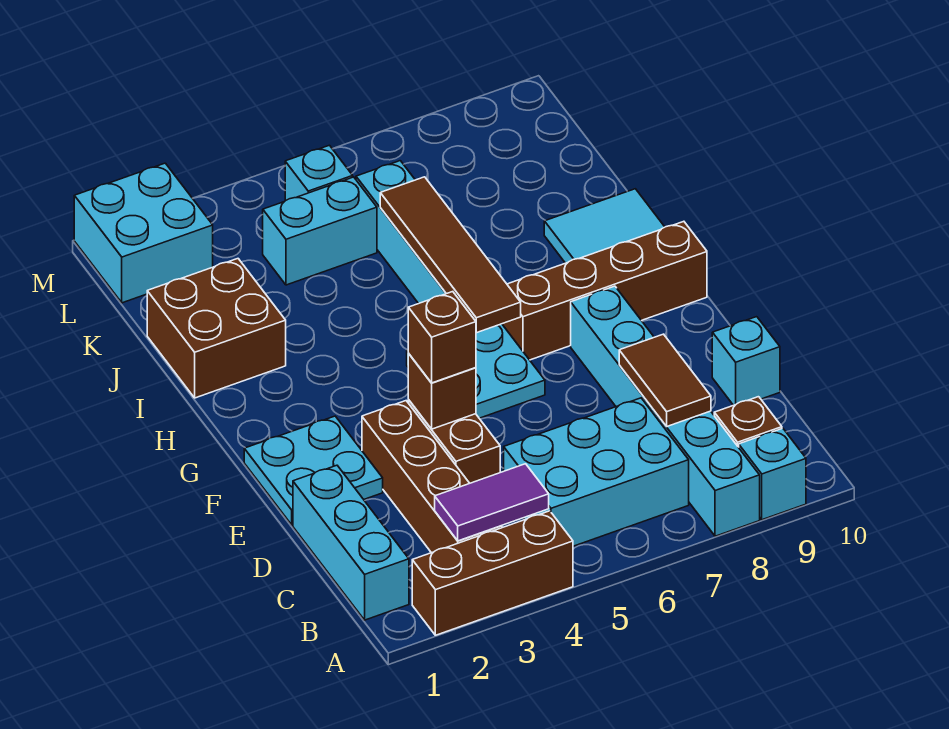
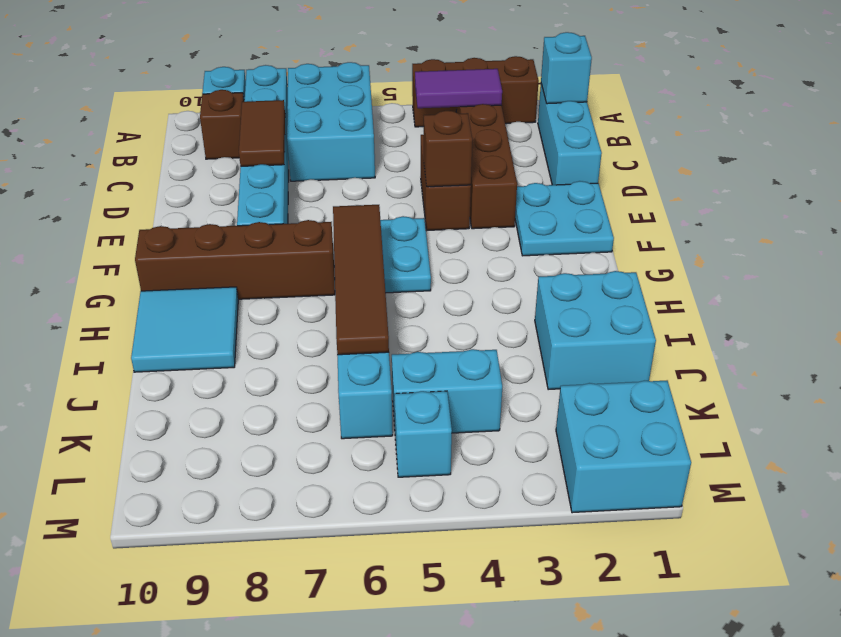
cyan brick B5:C7 level 1 -> cyan brick A6:C7 level 1
cyan brick D10 level 1 -> cyan brick B1 level 2
brown brick E4 level 3 -> none
brown brick I1:J2 level 1 -> cyan brick I1:J2 level 1

